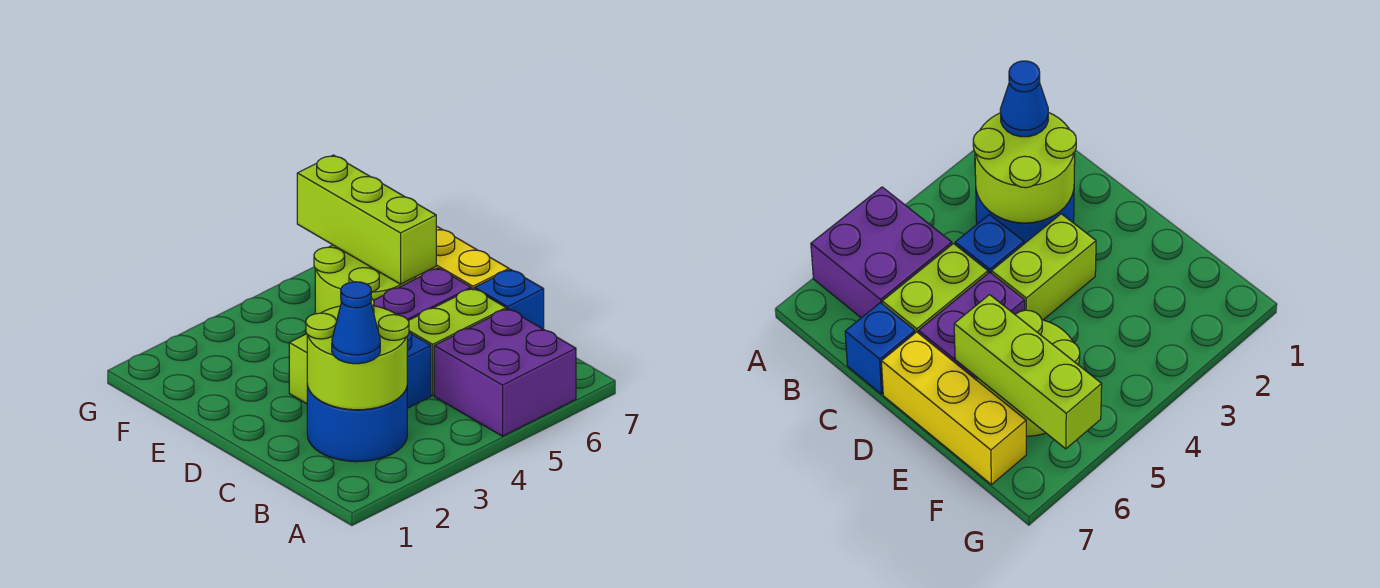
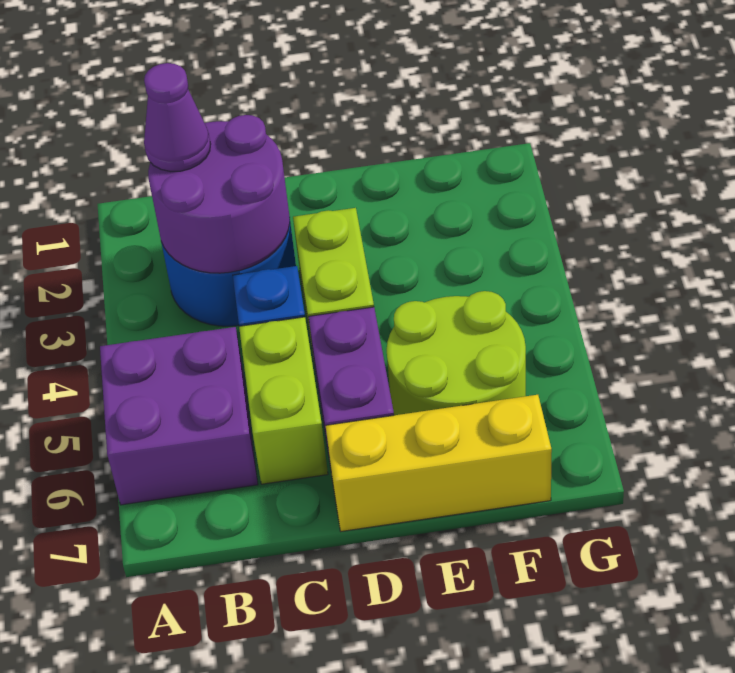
lime round brick B2:C3 level 2 -> purple round brick B2:C3 level 2
blue cone B2 level 3 -> purple cone B2 level 3
blue brick C7 level 1 -> none
lime brick E6:G6 level 2 -> none

